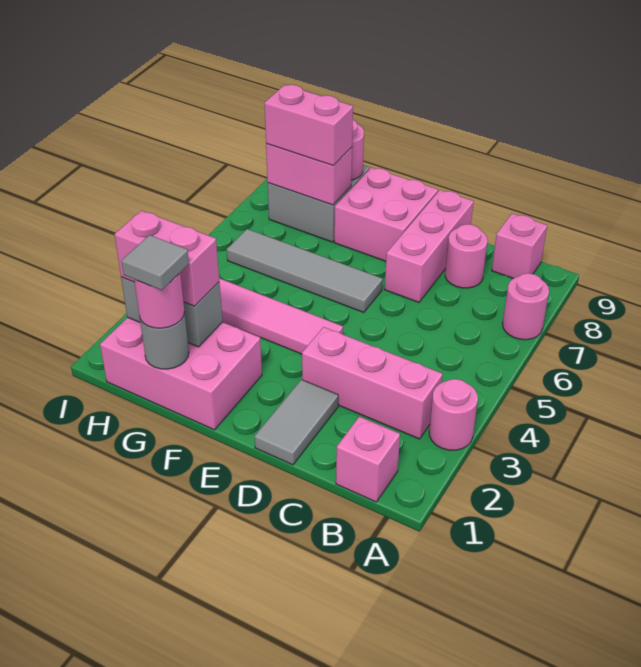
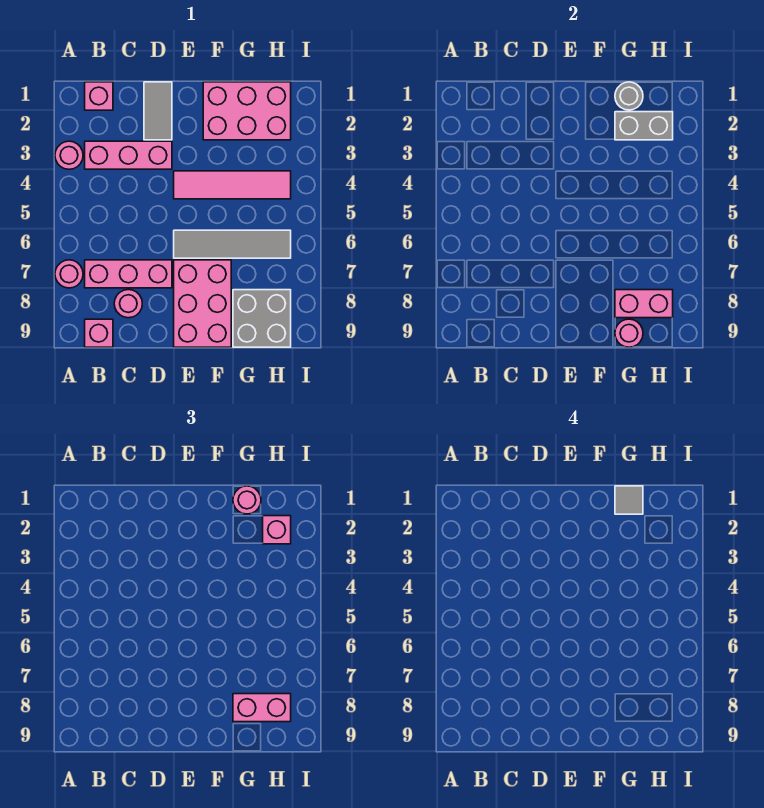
pink brick D7:D9 level 1 -> pink brick B7:D7 level 1
pink brick E8:F9 level 1 -> pink brick E7:F9 level 1
pink brick G2:H2 level 3 -> pink brick H2 level 3

